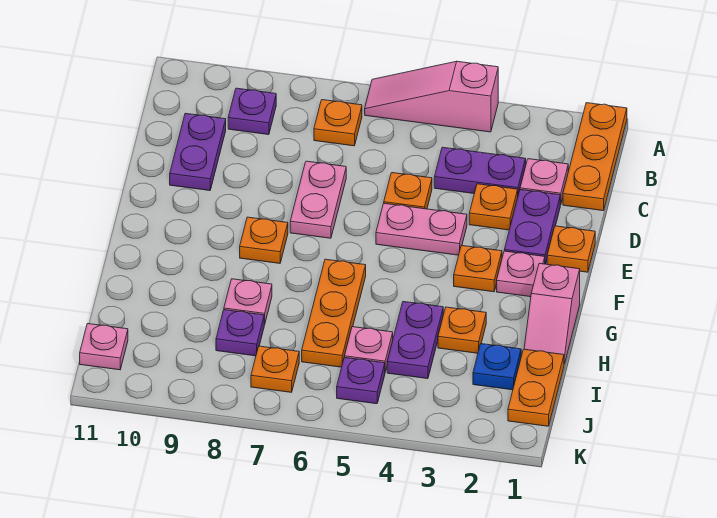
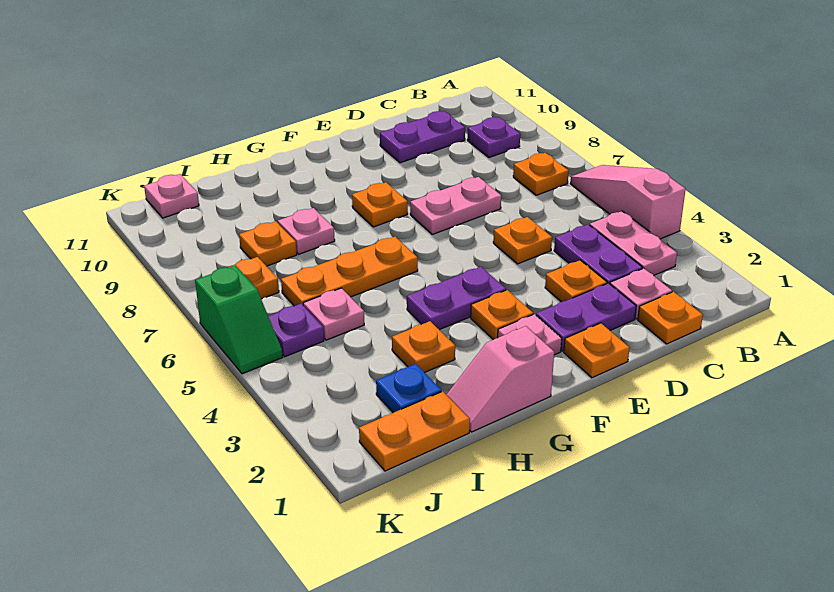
orange plate A1:C1 level 1 -> orange plate C1 level 1
pink plate E4:E5 level 1 -> pink plate B3:B4 level 1
purple plate H4:I4 level 1 -> purple plate F4:G4 level 1
purple plate I8 level 1 -> orange plate I8 level 1
none -> green slope K5:K6 level 1 top 6

